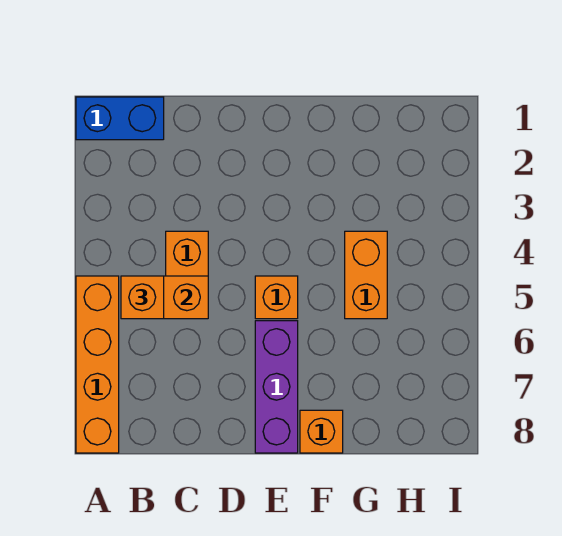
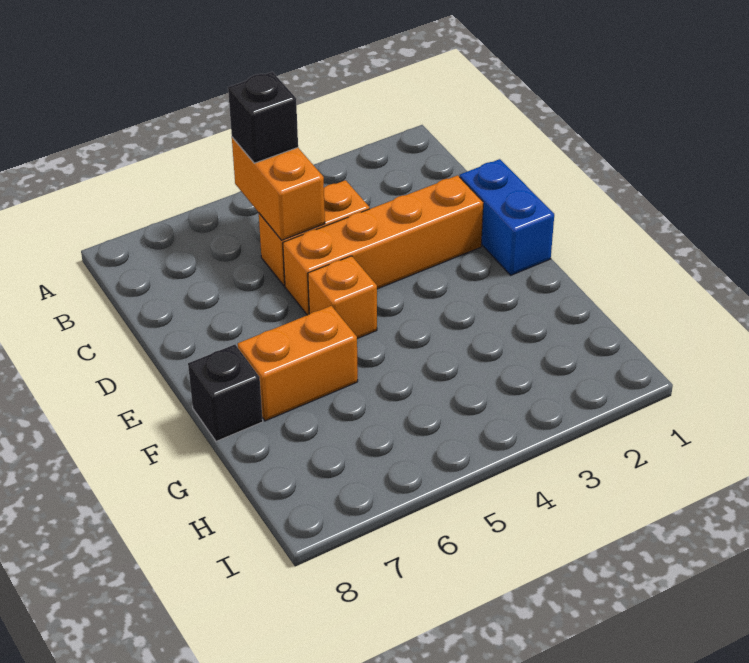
blue brick A1:B1 level 1 -> blue brick D1:E1 level 1
orange brick A5:A8 level 1 -> orange brick D2:D5 level 1
orange brick B5 level 3 -> black brick B5 level 3
purple brick E6:E8 level 1 -> none
orange brick F8 level 1 -> black brick F8 level 1
orange brick G4:G5 level 1 -> orange brick F6:F7 level 1

